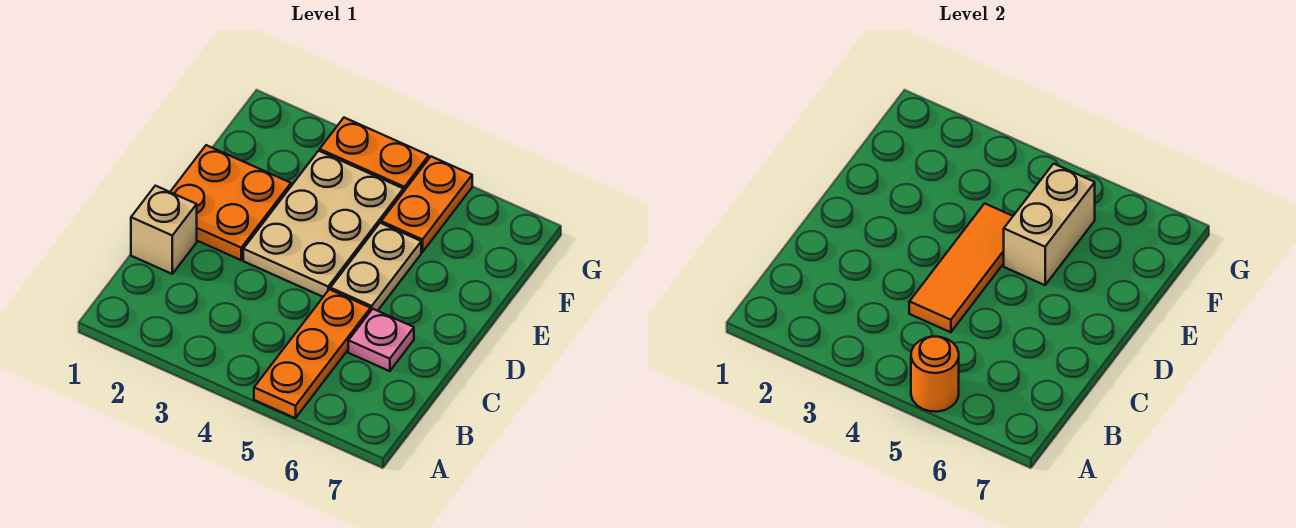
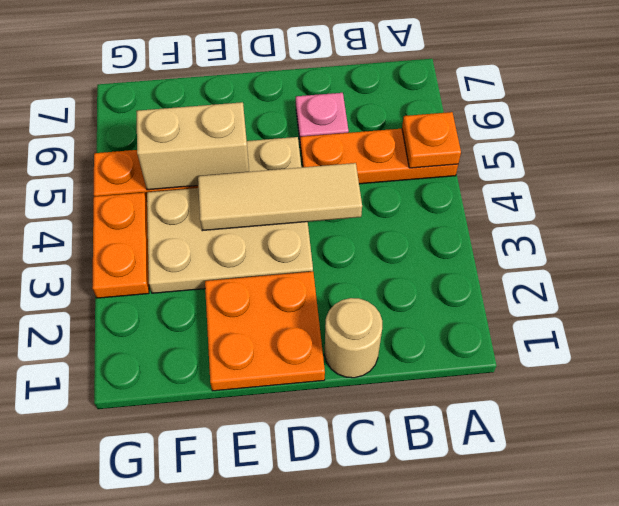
orange round brick A5 level 2 -> orange plate A5 level 2
tan brick C1 level 1 -> tan round brick C1 level 1
orange tile C4:E4 level 2 -> tan tile C4:E4 level 2

